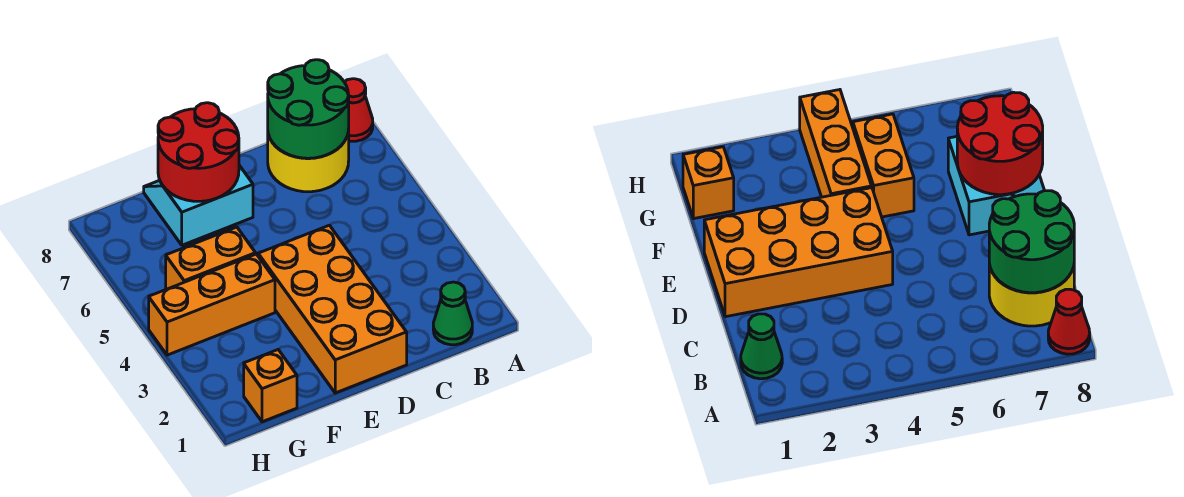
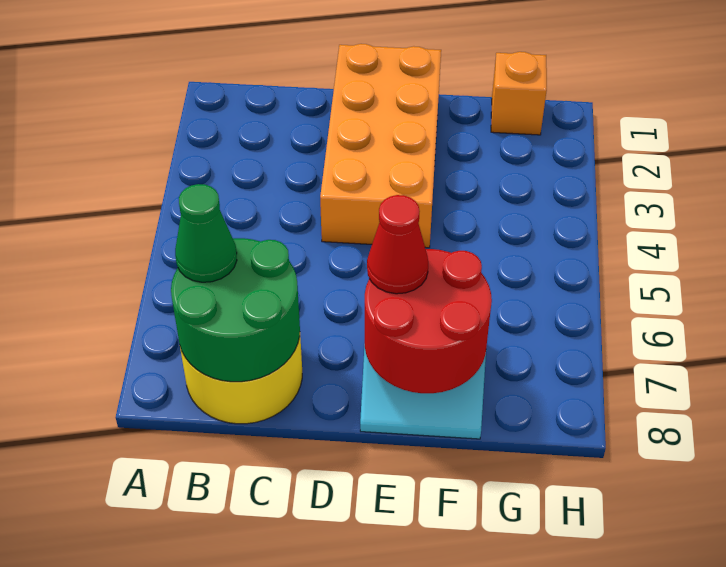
red cone A8 level 1 -> red cone E7 level 3
green cone B1 level 1 -> green cone B7 level 3
orange brick F4:H4 level 1 -> none
orange brick F5:G5 level 1 -> none

